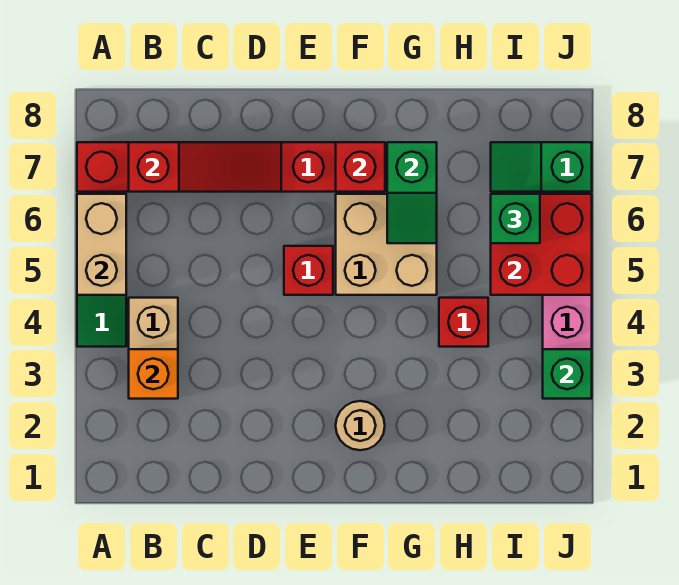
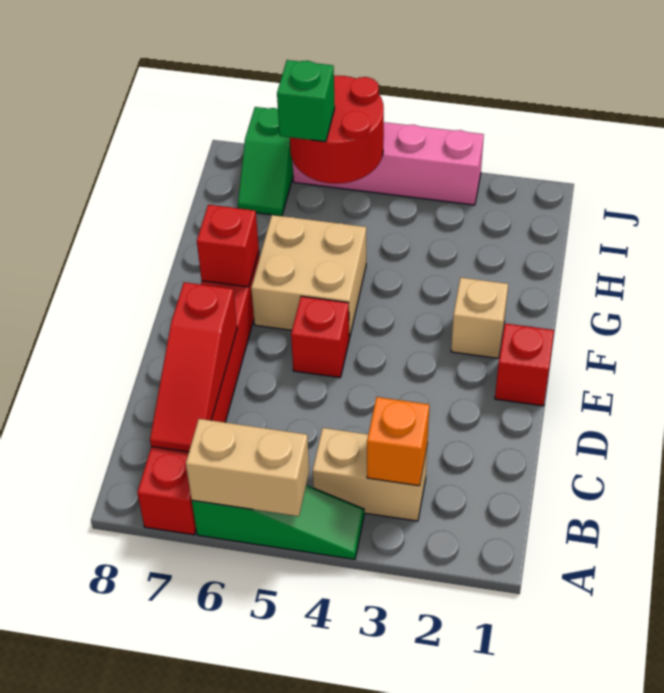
red slope B7:D7 level 2 top B -> red slope B7:D7 level 2 top D
tan round brick F2 level 1 -> tan brick F2 level 1
green slope G6:G7 level 2 top 7 -> none
red brick H4 level 1 -> red brick E1 level 1
red brick I5:J6 level 2 -> red round brick I5:J6 level 2
green brick J3 level 2 -> none

